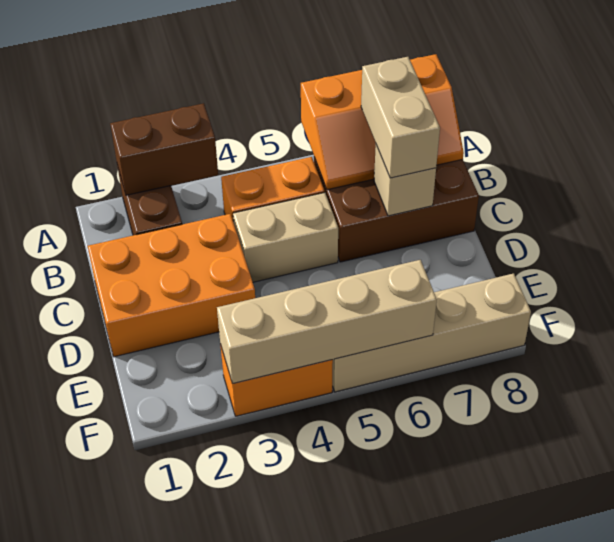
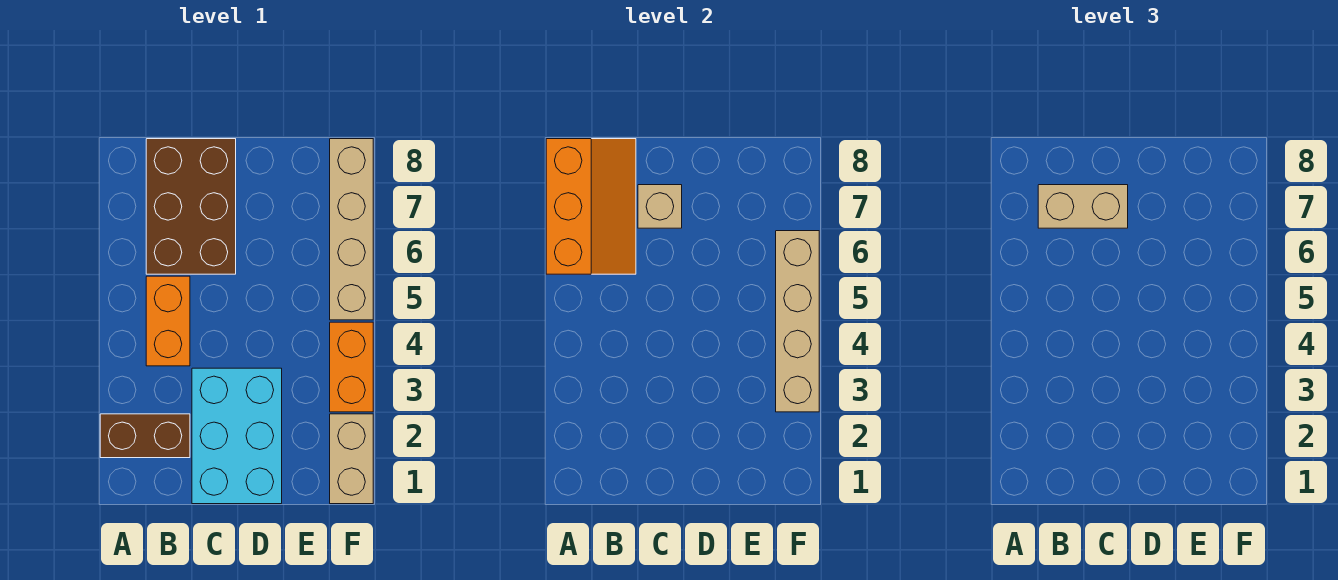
brown brick A2:A3 level 2 -> none
orange brick C1:D3 level 1 -> cyan brick C1:D3 level 1
tan brick C4:C5 level 1 -> tan brick F1:F2 level 1

